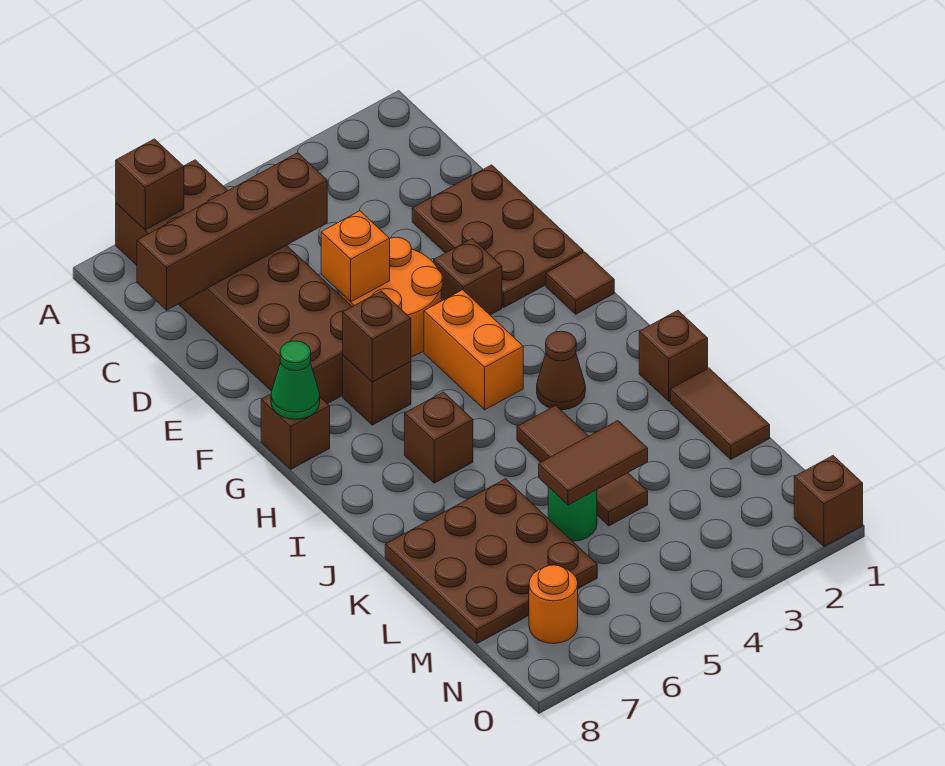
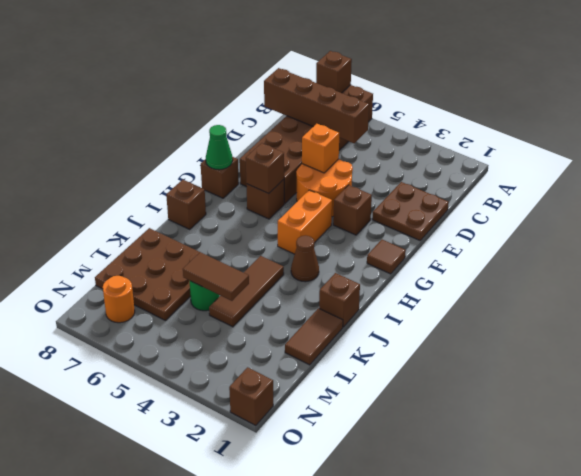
brown plate D1:F2 level 1 -> brown plate D1:E2 level 1
brown brick I6 level 1 -> brown brick I8 level 1

